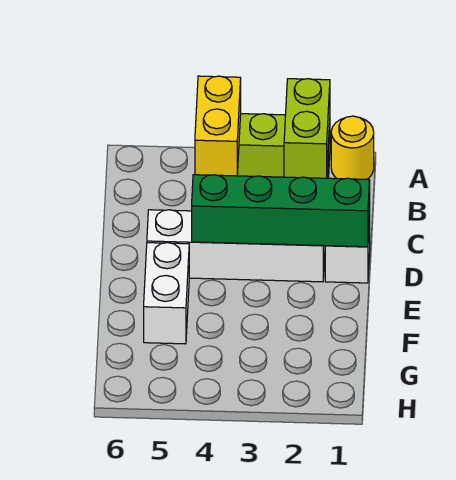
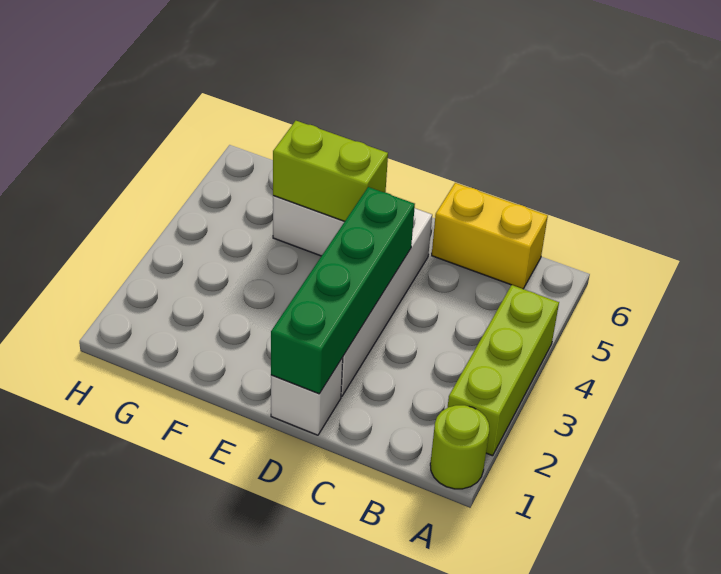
yellow round brick A1 level 1 -> lime round brick A1 level 1
lime brick A2:B2 level 2 -> lime brick E5:F5 level 2
yellow brick A4:B4 level 2 -> yellow brick B6:C6 level 1

